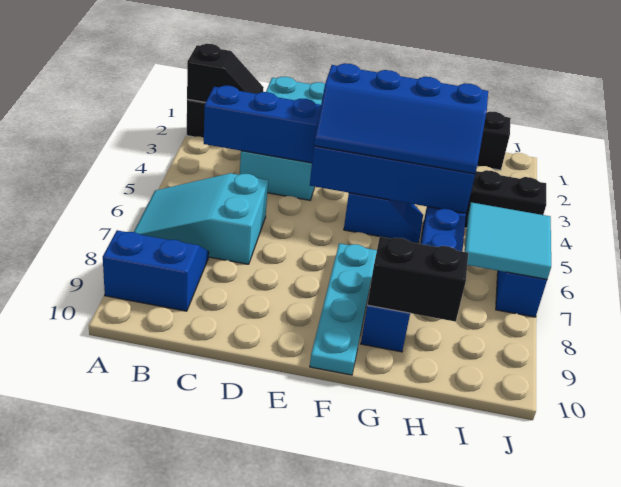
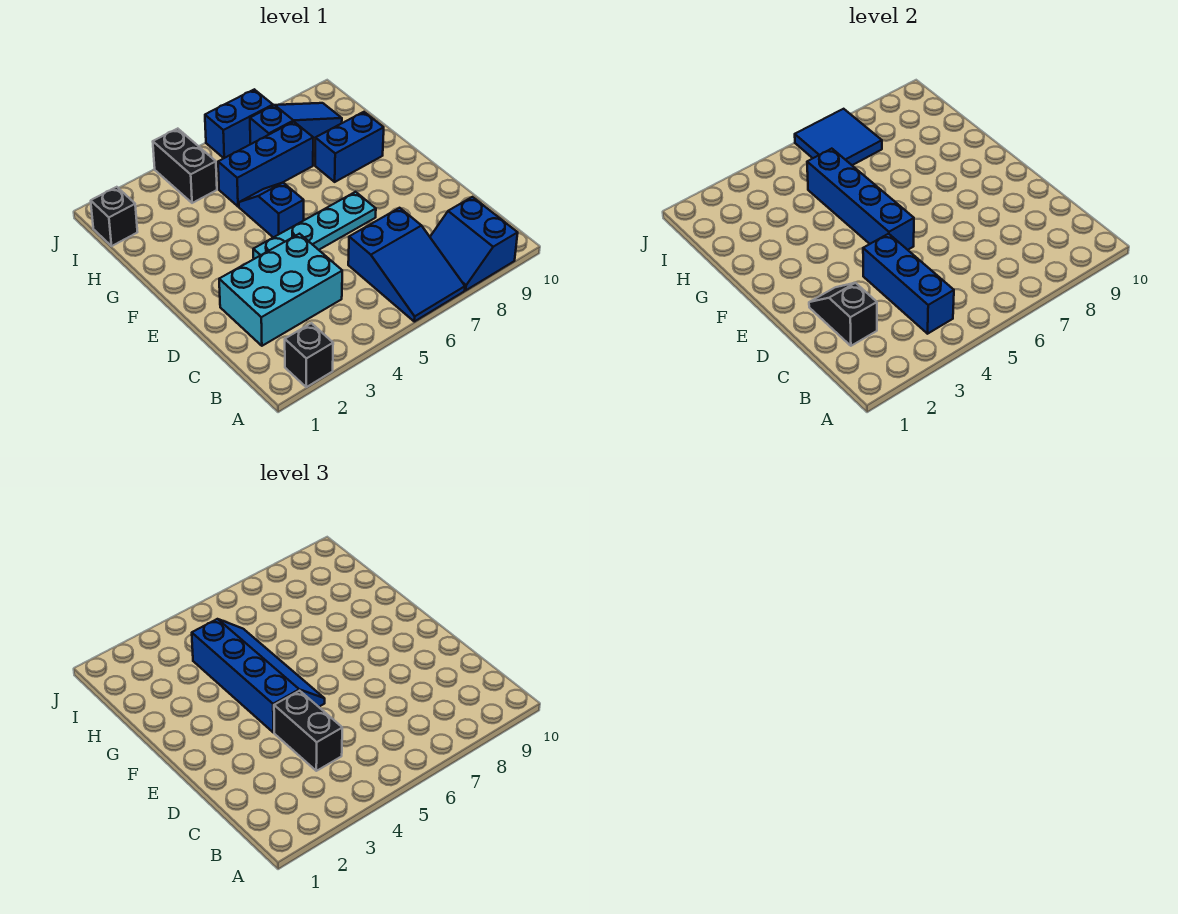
black slope A2:B2 level 2 top A -> black slope C2:D2 level 2 top C
cyan slope A6:C7 level 1 top C -> blue slope A6:C7 level 1 top C
cyan brick C1:D4 level 1 -> cyan brick C2:D4 level 1
cyan plate F7:F10 level 1 -> cyan plate E4:E7 level 1
black brick G9:H9 level 2 -> black brick C4:D4 level 3
cyan tile I6:J7 level 2 -> blue tile I6:J7 level 2
none -> blue slope I7:I9 level 1 top 7

